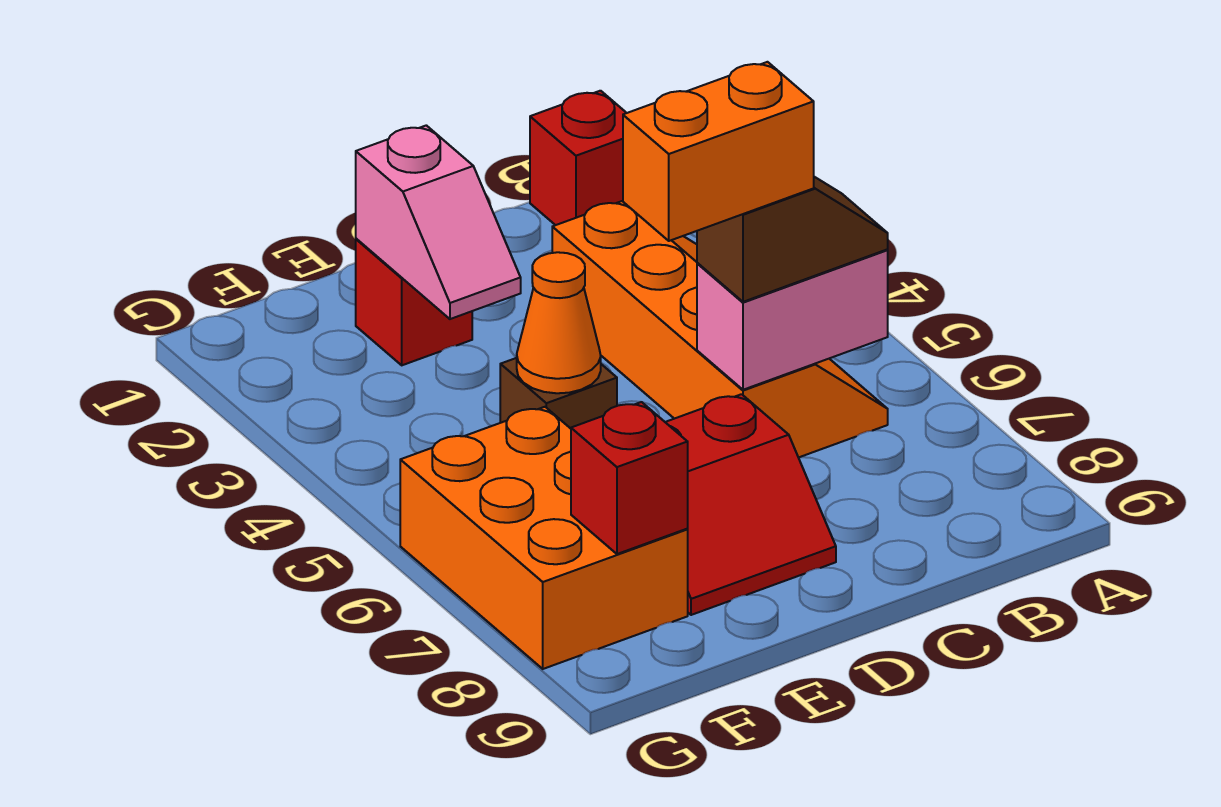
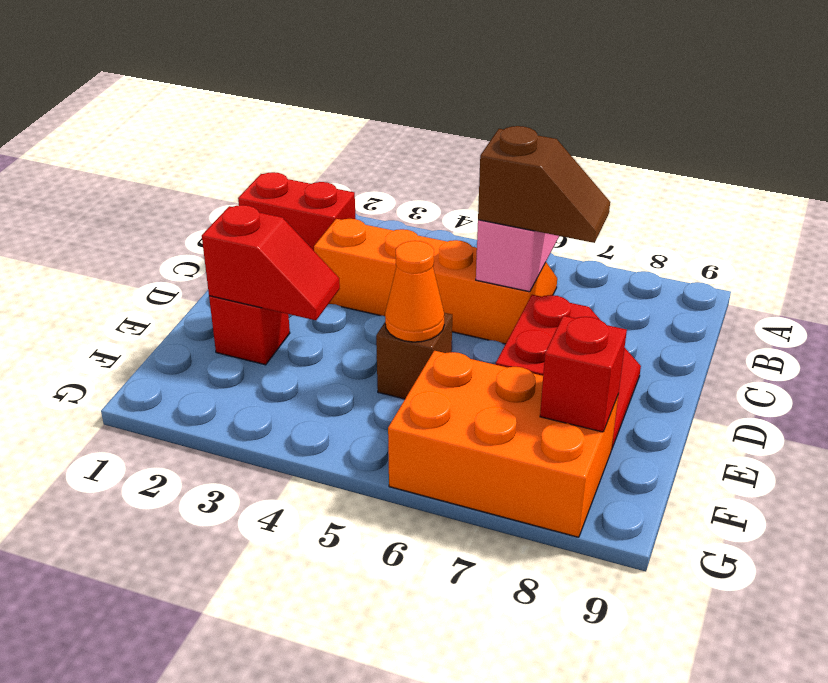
red brick B1 level 1 -> red brick B1:B2 level 1
brown slope B6:C6 level 3 top C -> brown slope C6:C7 level 3 top 6
orange brick C6:D6 level 4 -> none
pink slope E2:E3 level 2 top 2 -> red slope E2:E3 level 2 top 2

